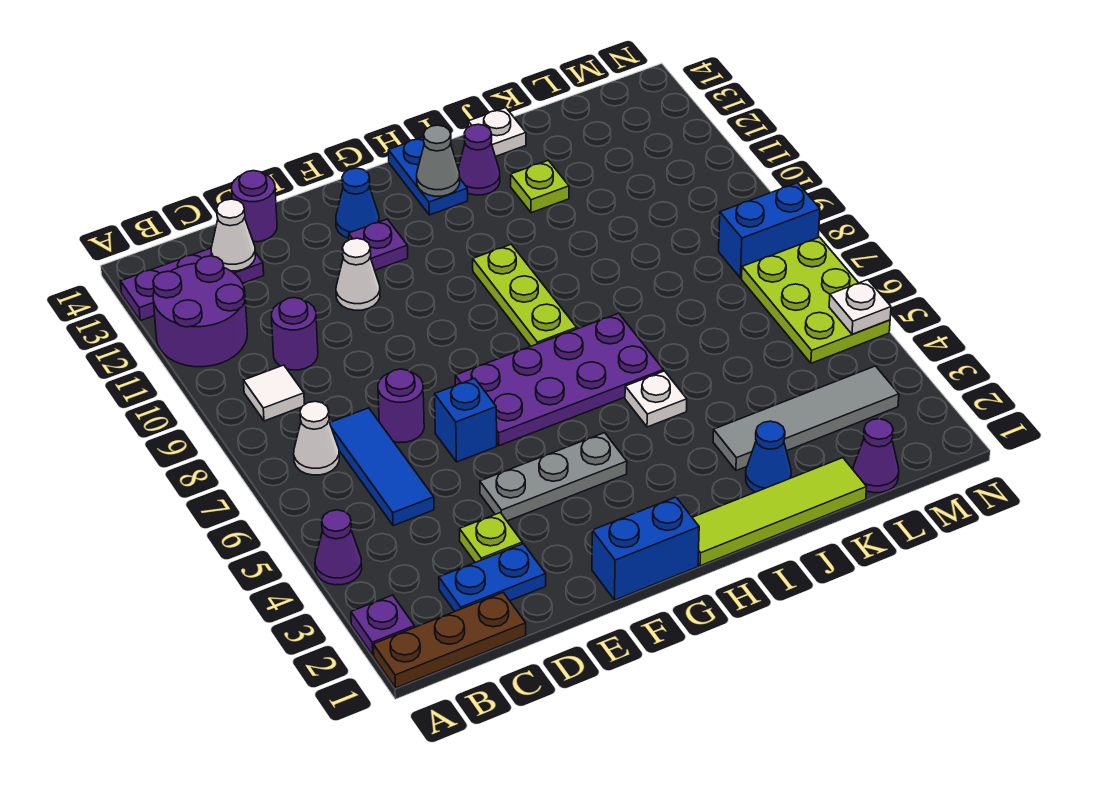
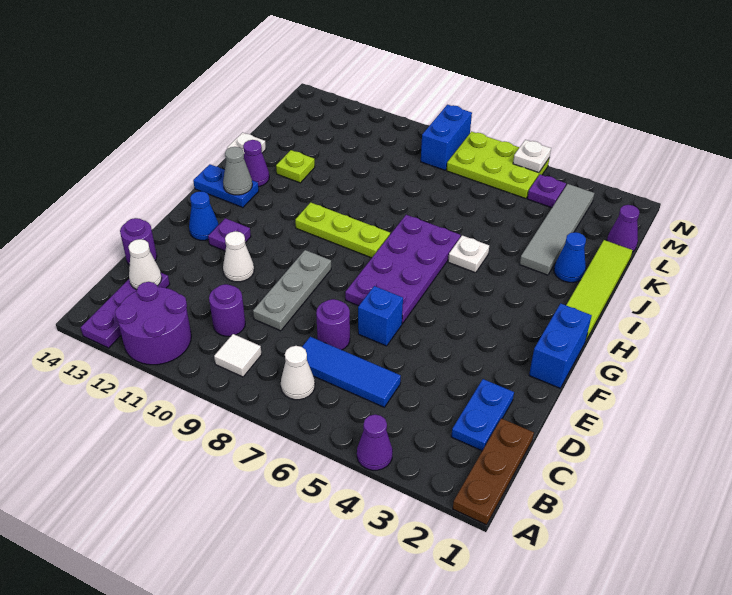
purple plate A2 level 1 -> purple plate M4 level 1
lime plate D3 level 1 -> none
grey plate E4:G4 level 1 -> grey plate D9:F9 level 1

